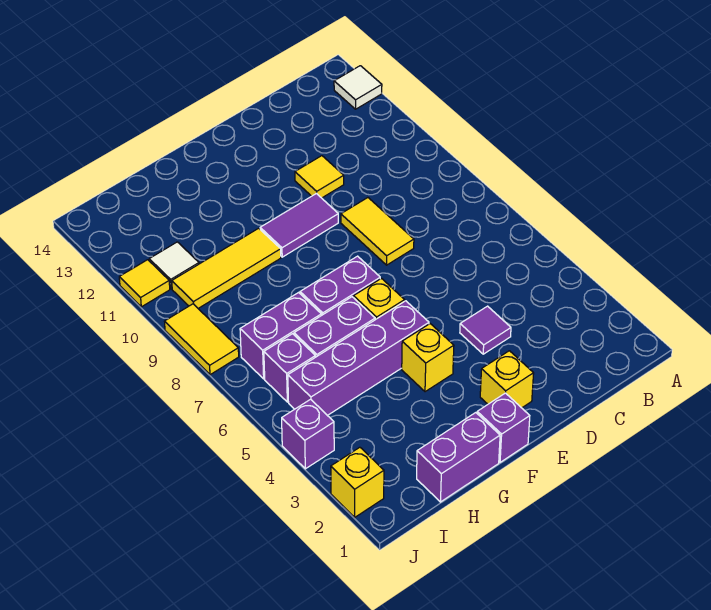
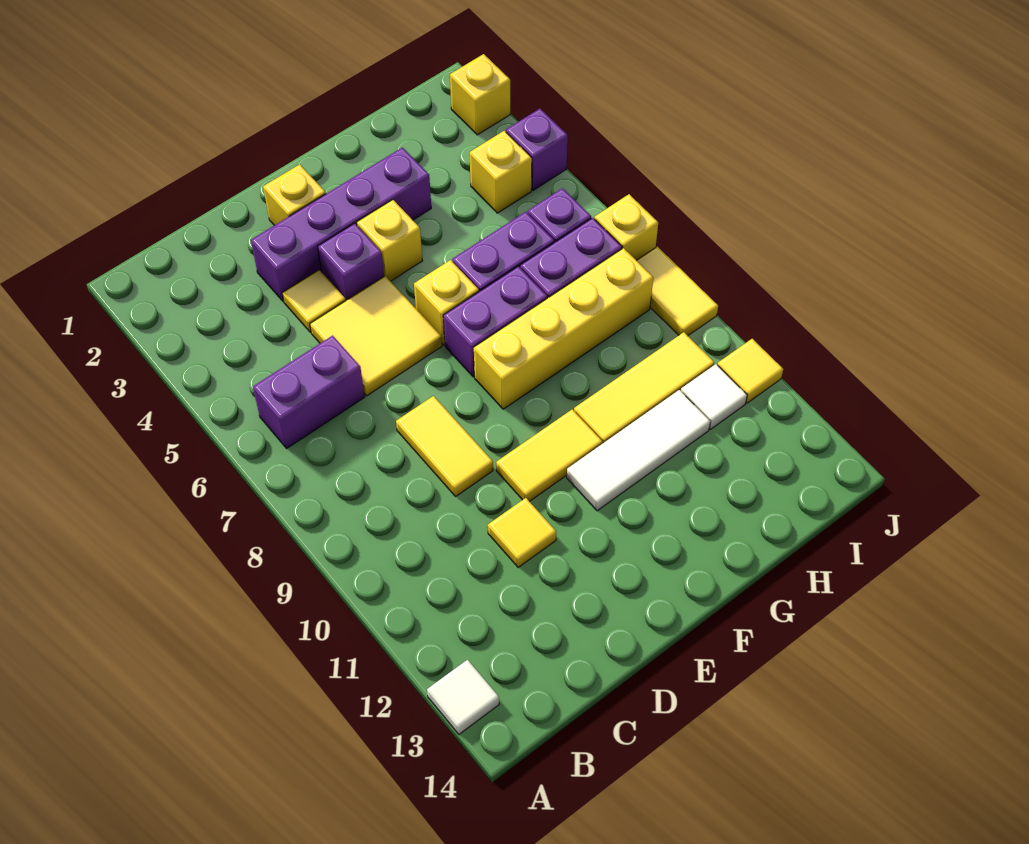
purple tile D4 level 1 -> yellow tile D4 level 1
none -> yellow tile D5:E6 level 1
purple tile E10:F10 level 1 -> yellow tile E10:F10 level 1
purple brick F1 level 1 -> purple brick E4 level 1
purple brick F5:I5 level 1 -> purple brick D3:G3 level 1
none -> yellow brick F8:I8 level 1
none -> white tile F11:H11 level 1
purple brick G1:H1 level 1 -> purple brick B6:C6 level 1
none -> yellow brick I4 level 1
none -> yellow brick J7 level 1

